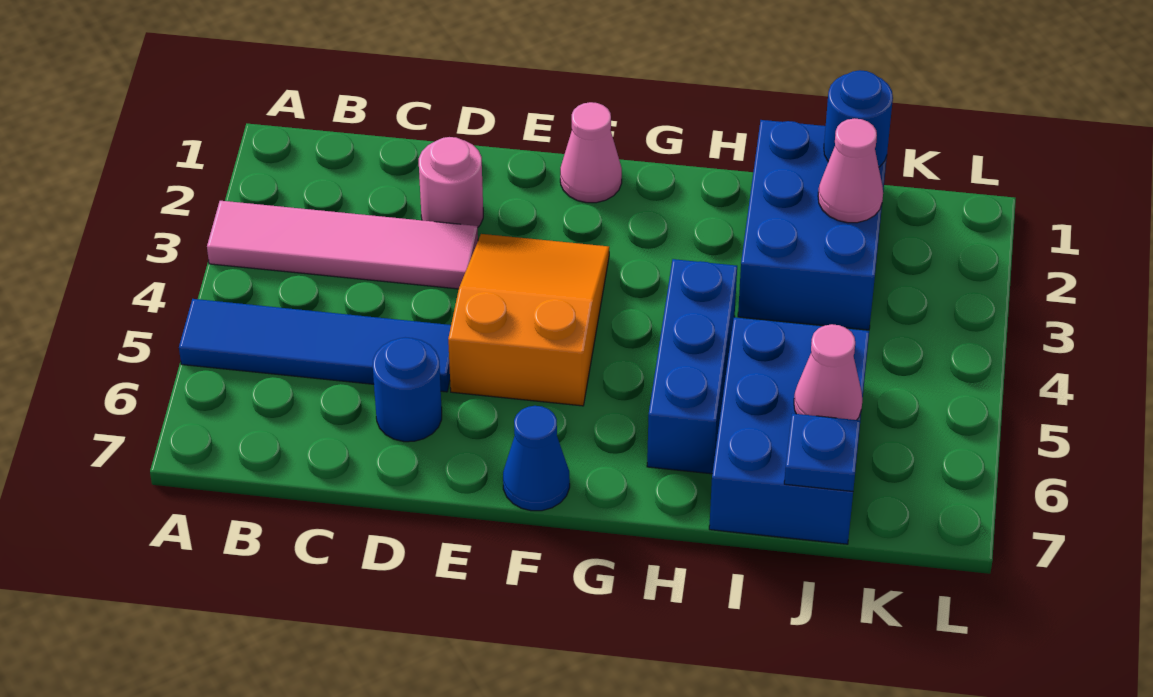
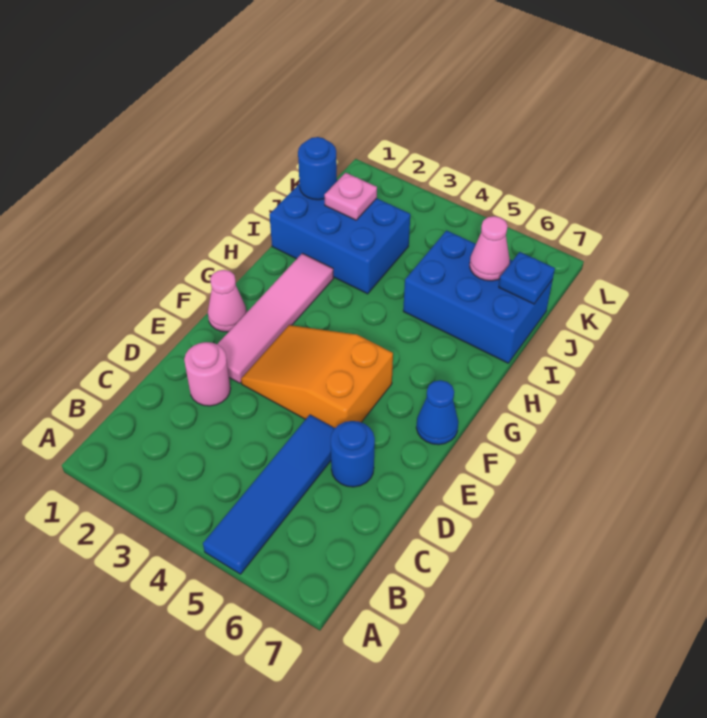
pink tile A3:D3 level 1 -> pink tile E2:H2 level 1
blue brick H4:H6 level 1 -> none
pink cone J2 level 2 -> pink plate J2 level 2

